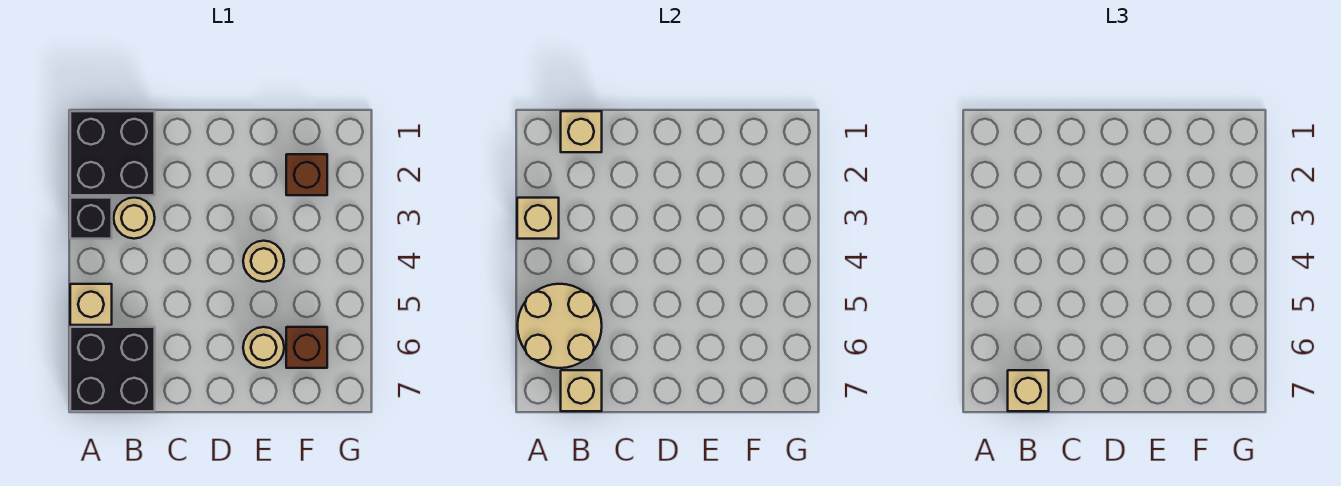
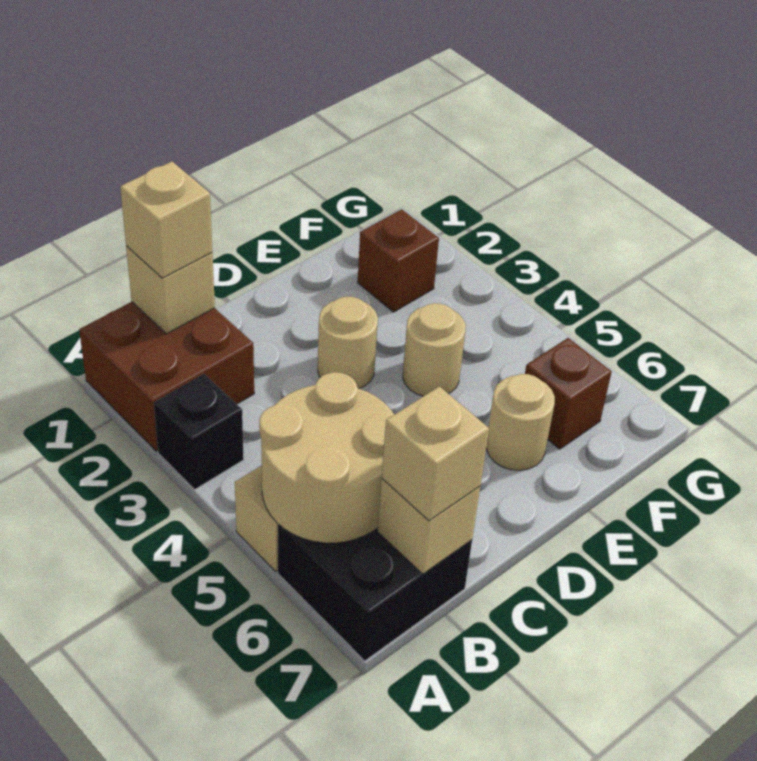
black brick A1:B2 level 1 -> brown brick A1:B2 level 1
tan brick A3 level 2 -> tan brick B1 level 3
tan round brick B3 level 1 -> tan round brick D3 level 1

